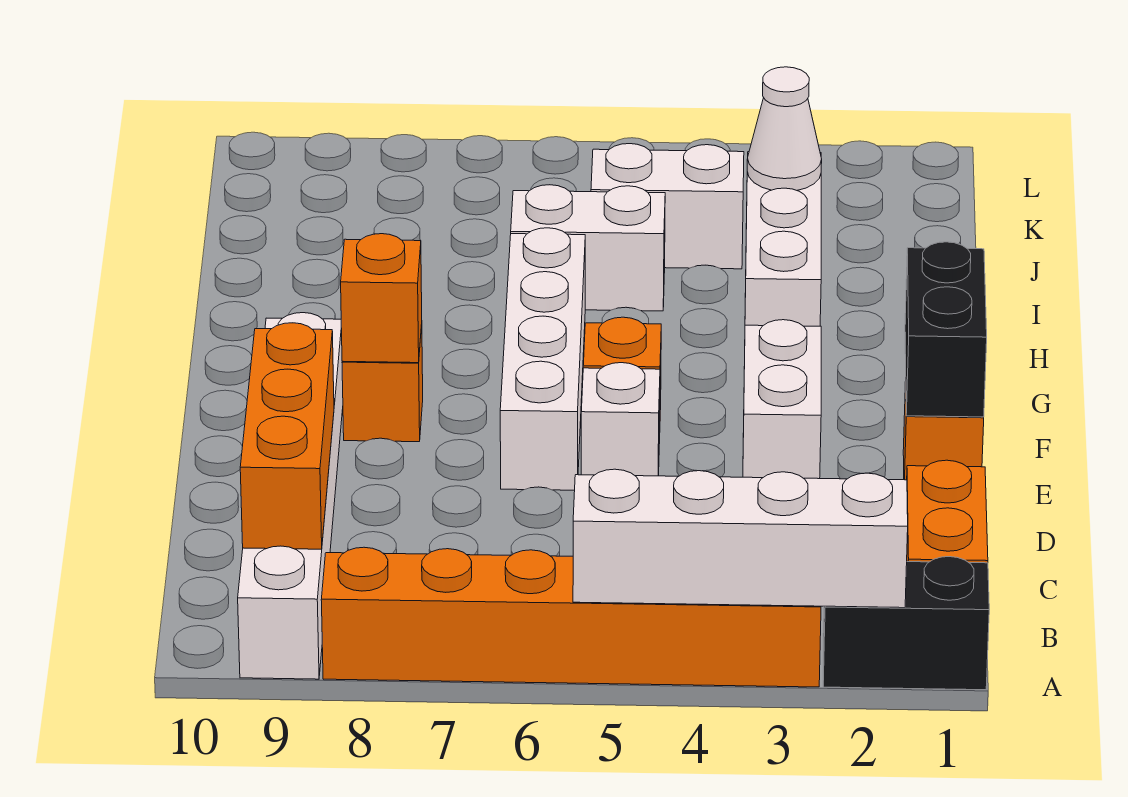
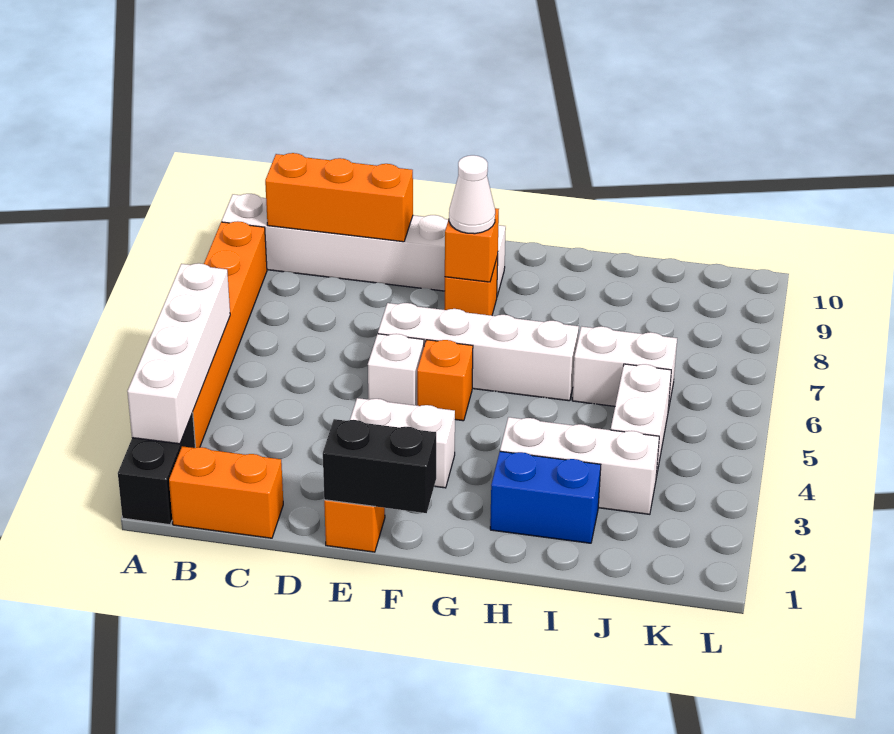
none -> blue brick H2:I2 level 1
white brick I5:I6 level 1 -> white brick I6:J6 level 1
white cone J3 level 2 -> white cone F8 level 3

